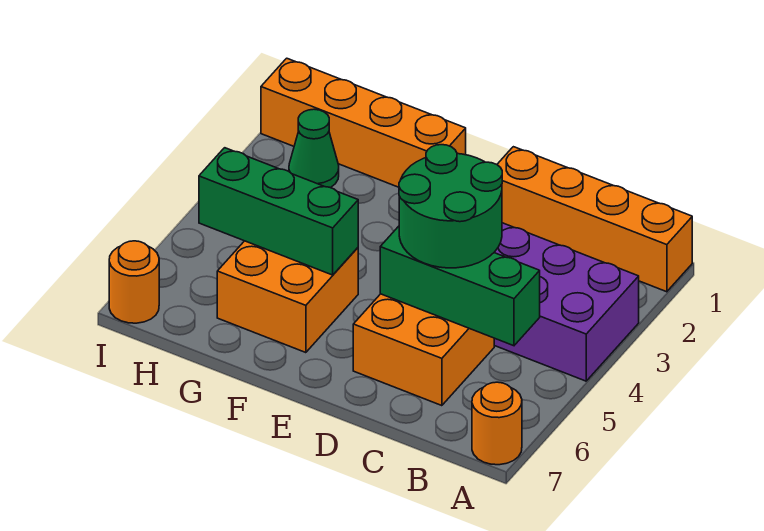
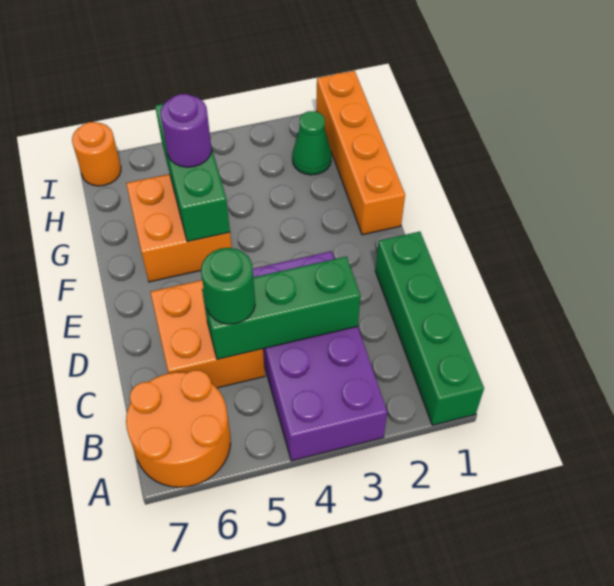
orange brick A1:D1 level 1 -> green brick A1:D1 level 1
orange round brick A7 level 1 -> orange round brick A6:B7 level 1
green brick B5:D5 level 2 -> green brick C3:C5 level 2
green round brick C4:D5 level 3 -> green round brick C5 level 3
none -> purple round brick G5 level 3

